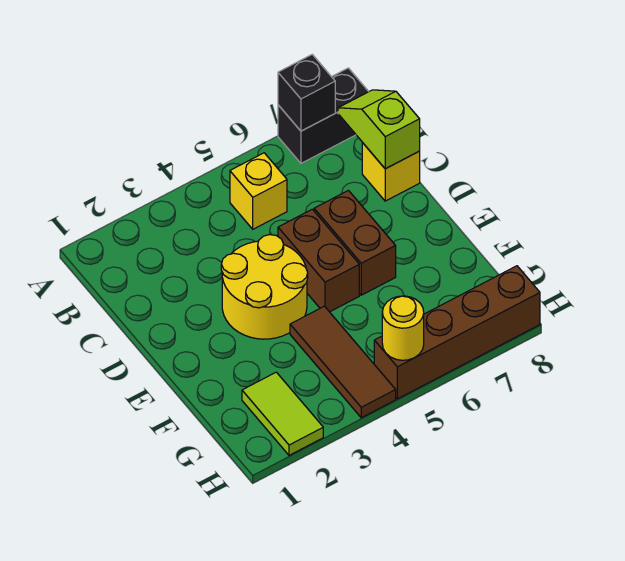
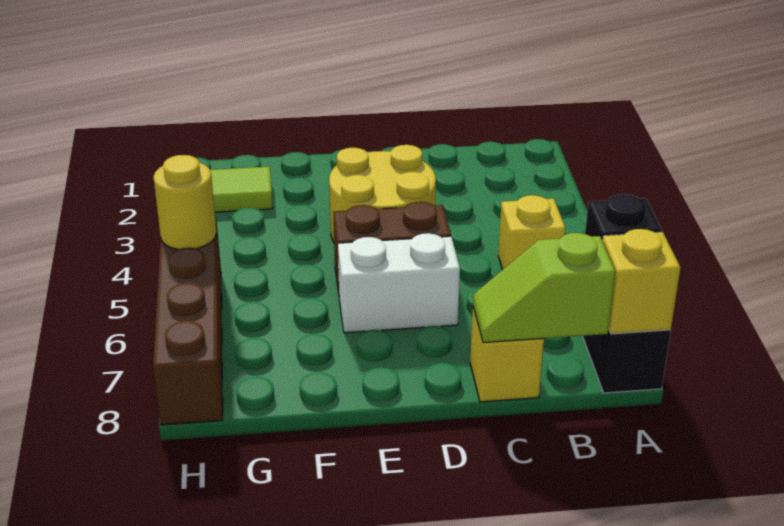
none -> yellow brick A8 level 2
lime slope B8:C8 level 2 top C -> lime slope B8:C8 level 2 top B
brown brick D6:E6 level 1 -> white brick D6:E6 level 1
brown tile F4:H4 level 1 -> none

